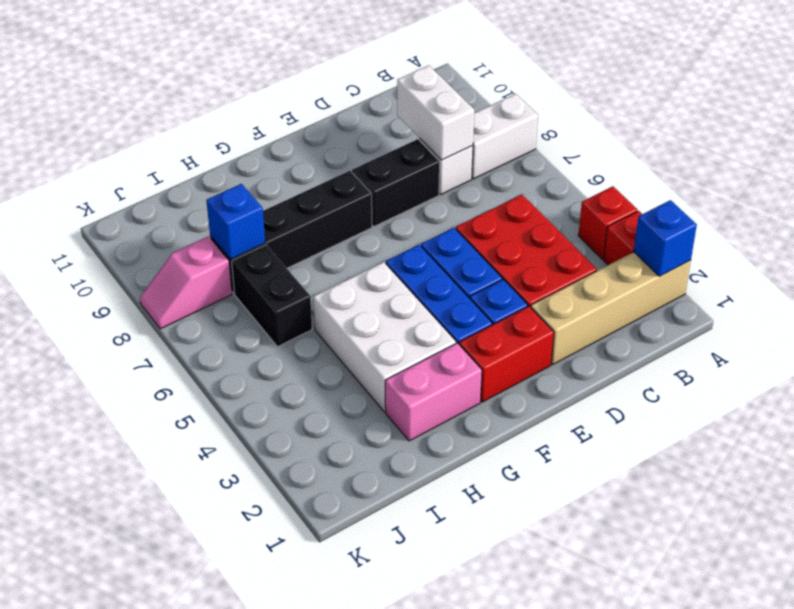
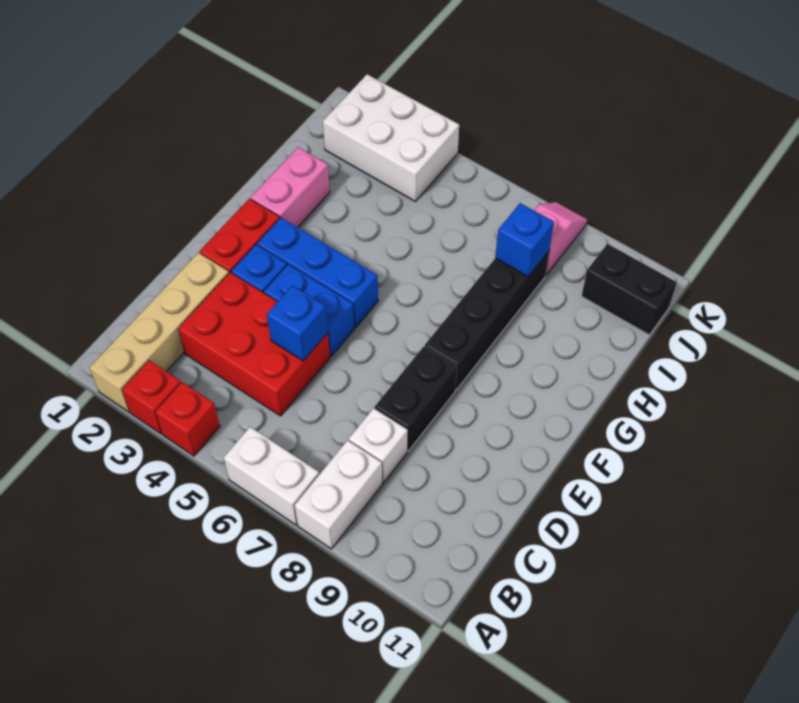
blue brick A2 level 2 -> blue brick D5 level 2
white brick C8:C9 level 2 -> white brick A6:A7 level 1
white brick G3:H5 level 1 -> white brick J2:K4 level 1
black brick I6:I7 level 1 -> black brick J10:J11 level 1

